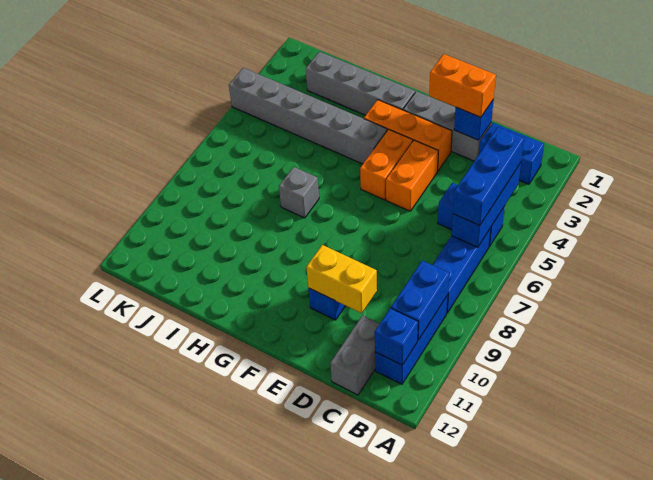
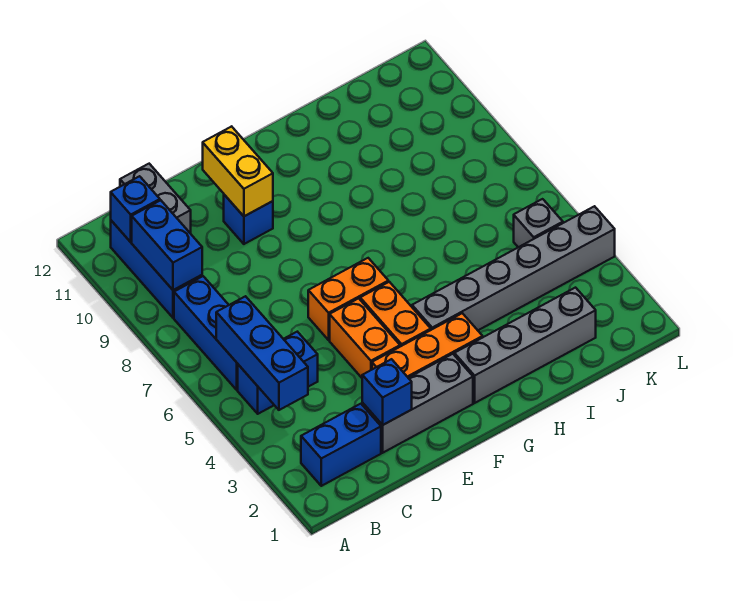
blue brick B4:B6 level 3 -> none
orange brick D2:E2 level 3 -> orange brick E6:F6 level 1
yellow brick D10:E10 level 2 -> yellow brick E10:E11 level 2
grey brick H7 level 1 -> grey brick K5 level 1

